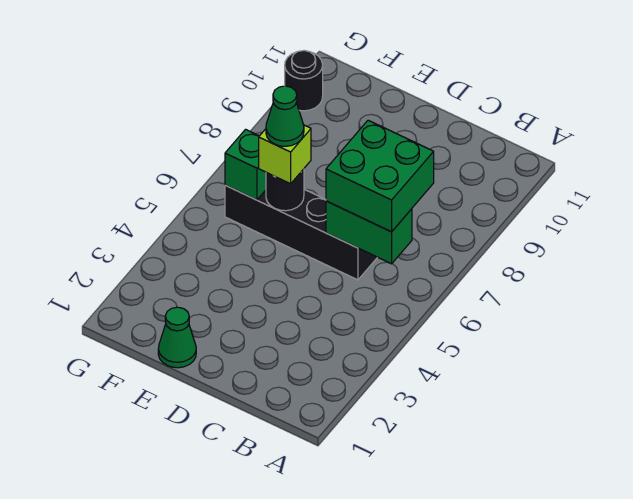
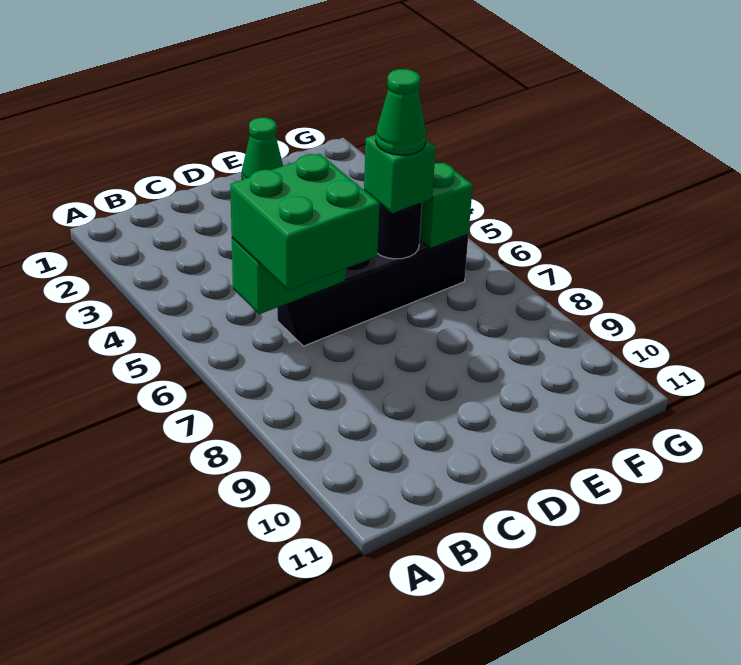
lime brick E6 level 3 -> green brick E6 level 3
black round brick G10 level 1 -> none

